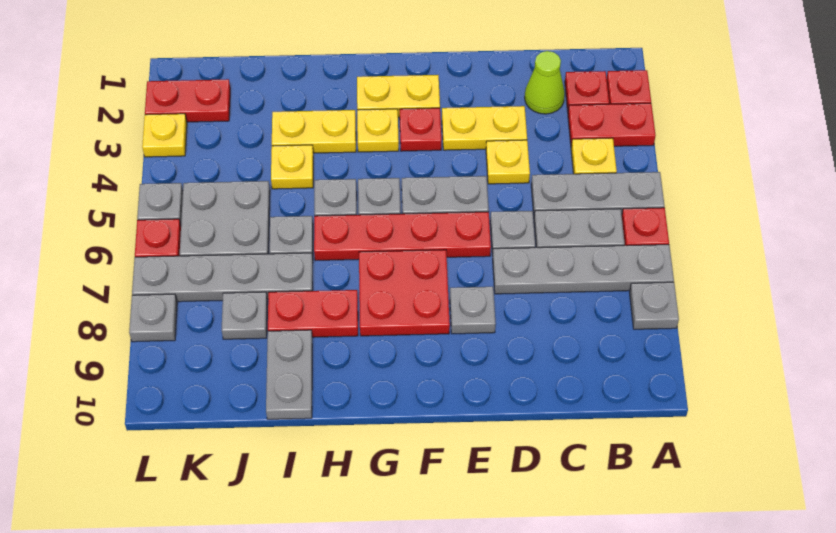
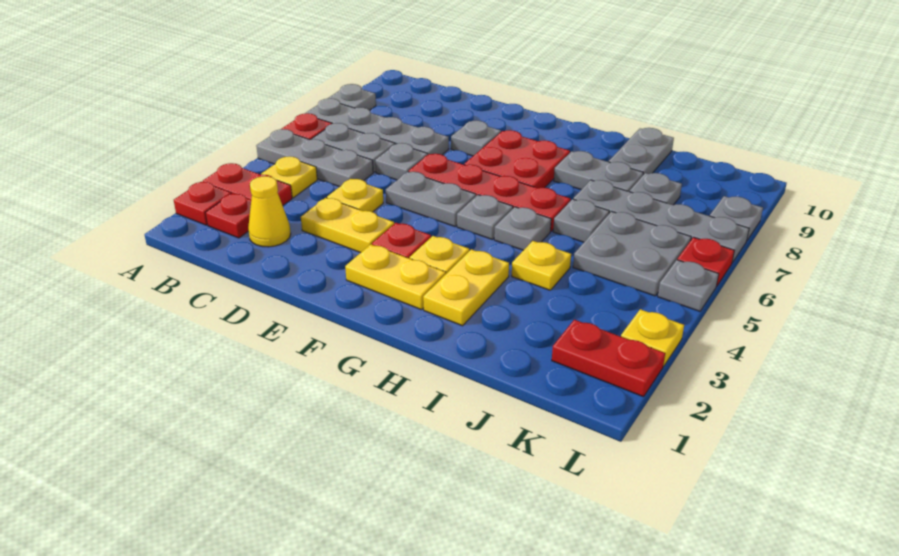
lime cone C2 level 1 -> yellow cone C2 level 1
yellow plate H3:I3 level 1 -> yellow plate H2:H3 level 1
red plate H8:I8 level 1 -> grey plate H8:I8 level 1

